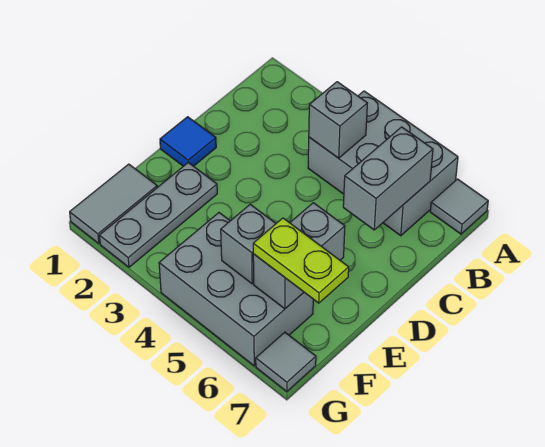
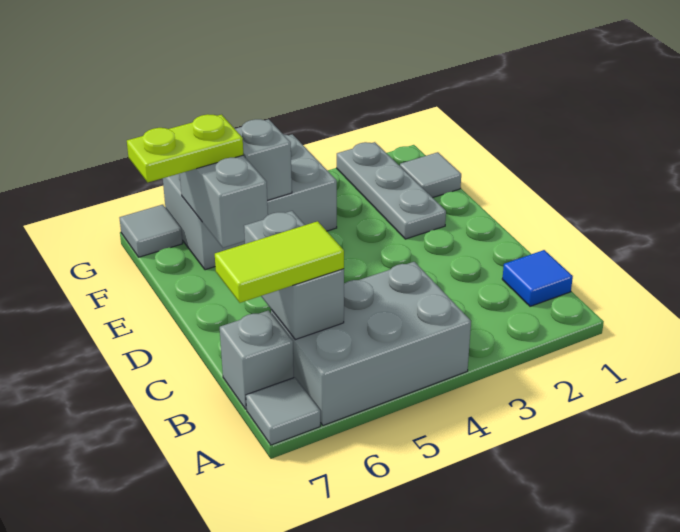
grey brick B4 level 2 -> grey brick B7 level 1
none -> lime tile B6:B7 level 3
blue tile D1 level 1 -> blue tile B1 level 1
grey tile F1:G1 level 1 -> grey tile F1 level 1

